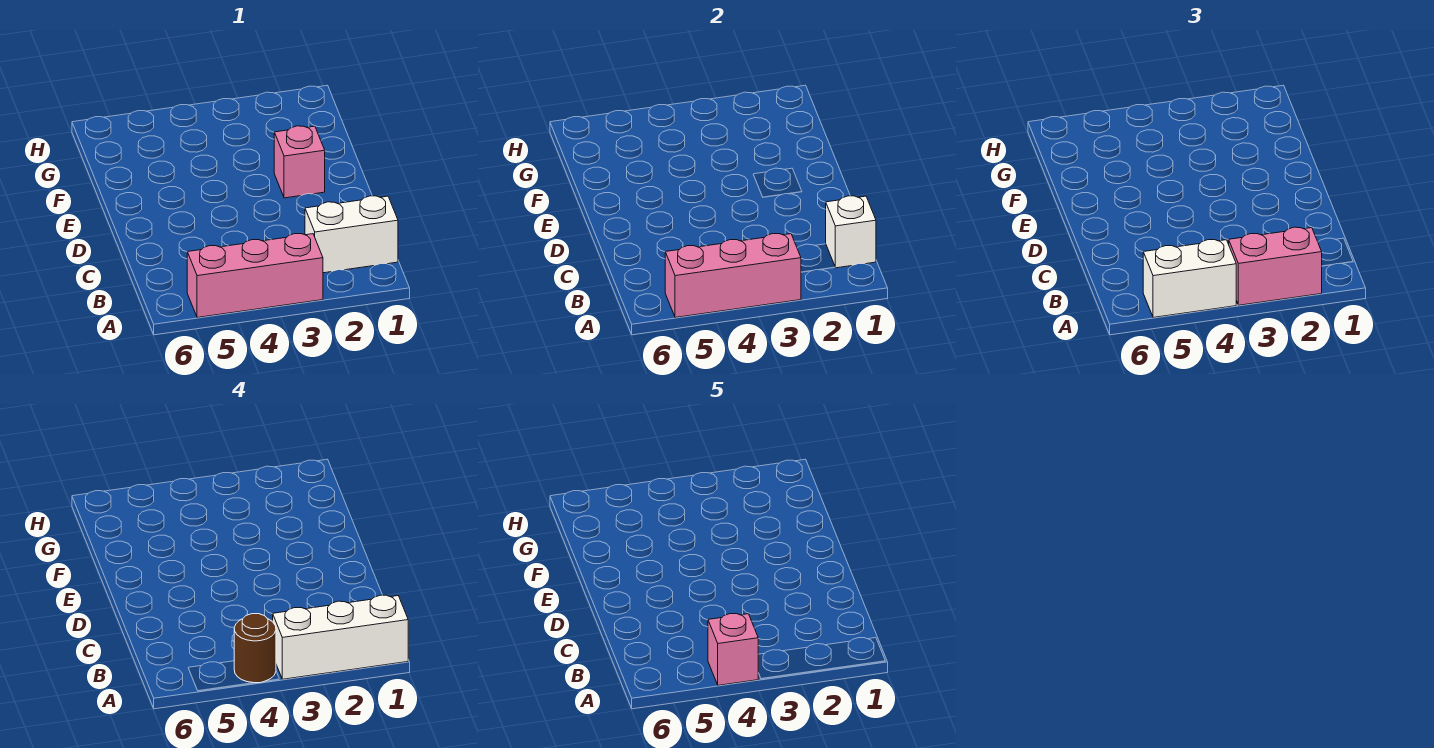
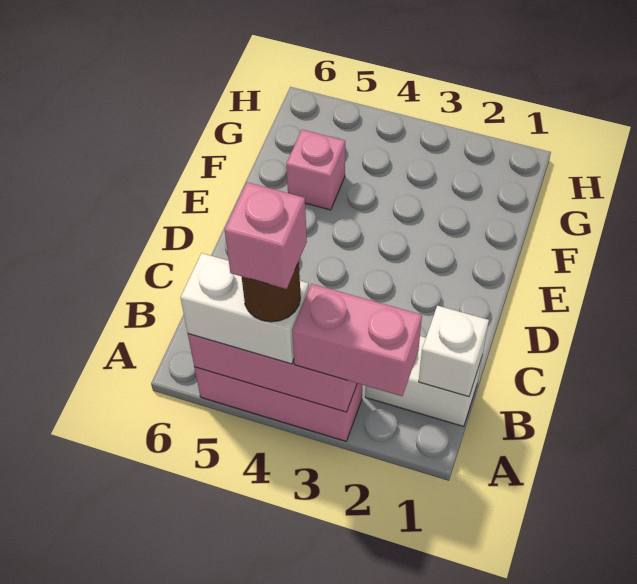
white brick A1:A3 level 4 -> none
pink brick E2 level 1 -> pink brick F5 level 1

